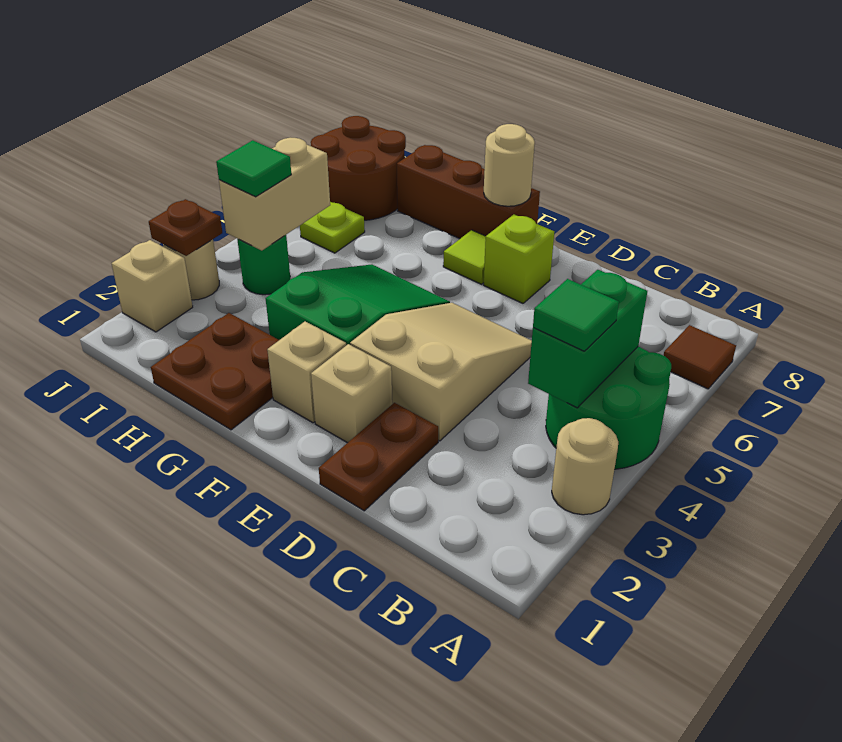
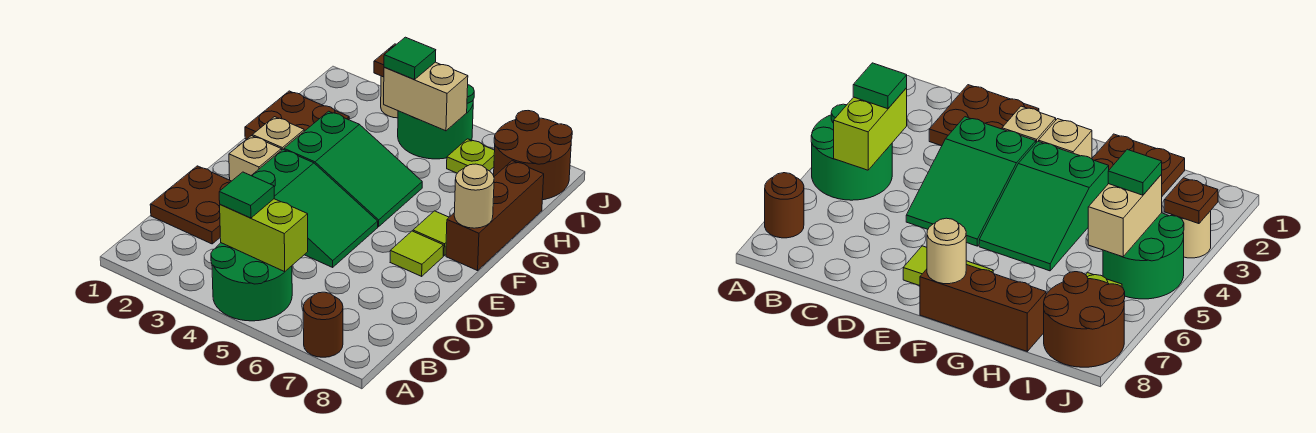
tan round brick A3 level 1 -> none
brown tile A7 level 1 -> brown round brick A7 level 1
green brick B4:B5 level 2 -> lime brick B4:B5 level 2
brown plate D1:D2 level 1 -> brown plate C1:D2 level 1
tan slope D3:E5 level 1 top 3 -> green slope D3:E5 level 1 top 3
lime brick E7 level 1 -> lime tile E7 level 1
green round brick I4 level 1 -> green round brick I4:J5 level 1
tan brick J2 level 1 -> none

